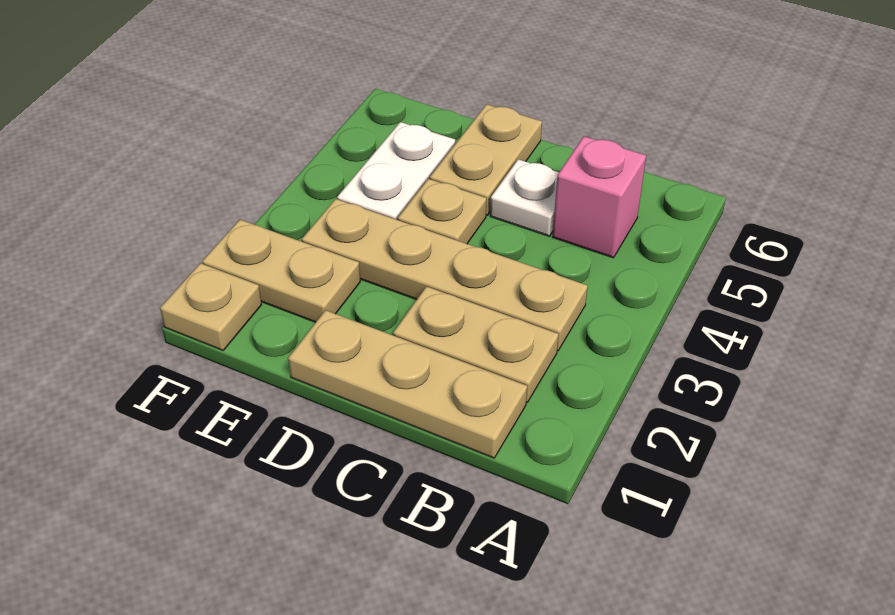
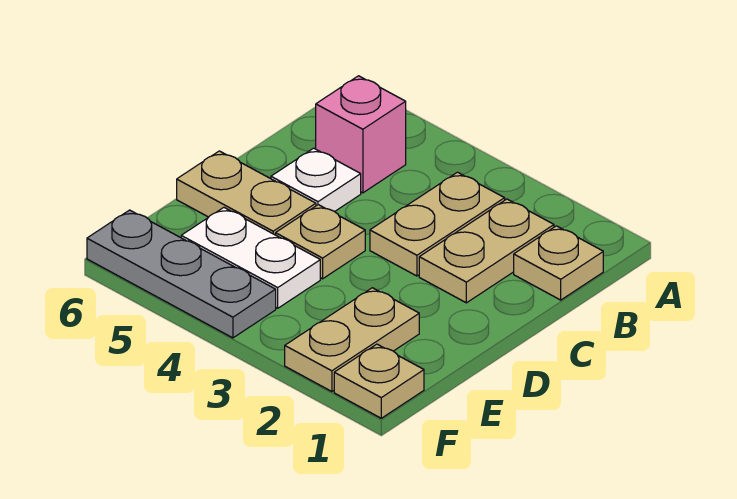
tan plate B1:D1 level 1 -> tan plate B1 level 1
tan plate B3:E3 level 1 -> tan plate B3:C3 level 1
none -> grey plate F4:F6 level 1

